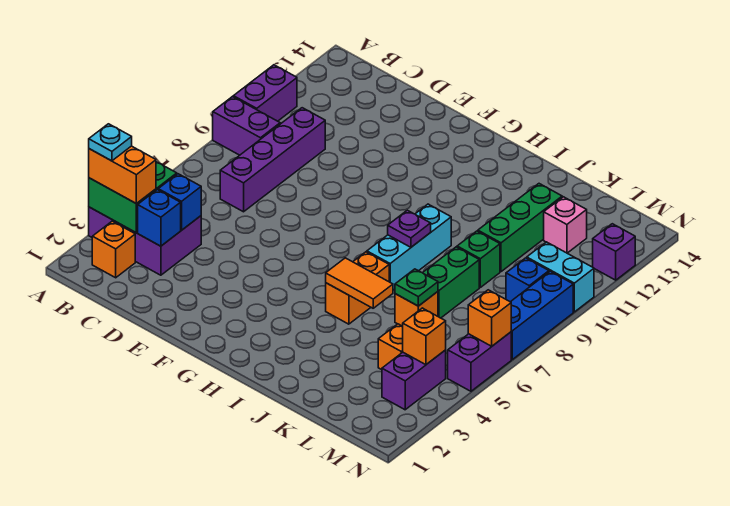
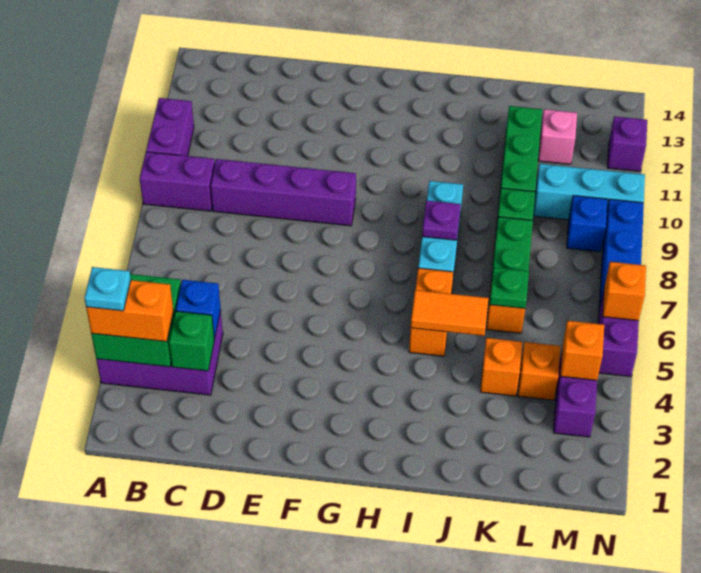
orange brick B2 level 1 -> orange brick K4 level 1
blue brick C3 level 2 -> green brick C3 level 2
purple brick C7:C10 level 1 -> purple brick C9:F9 level 1
cyan brick M10:N10 level 1 -> cyan brick L10:N10 level 1

